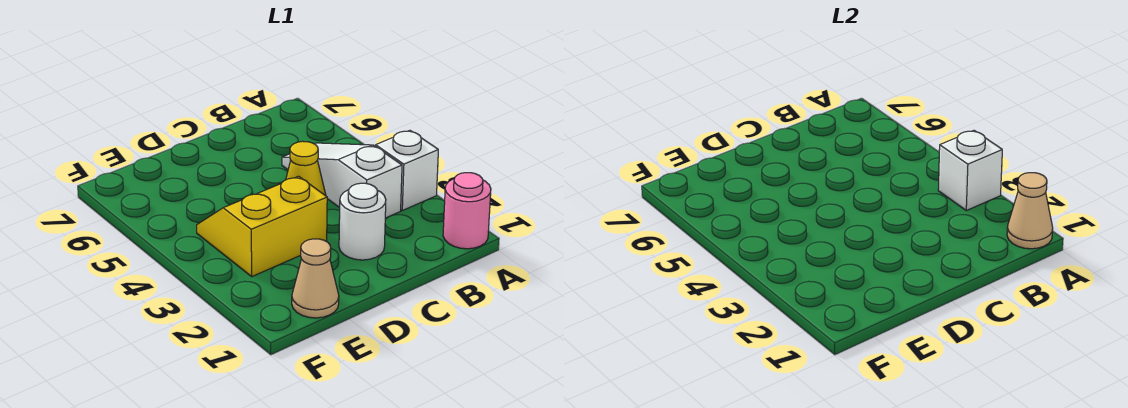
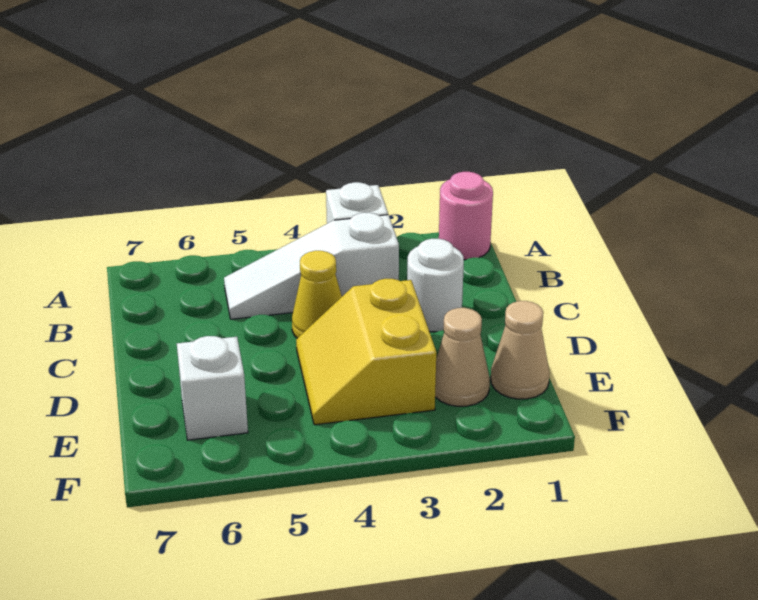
tan cone A1 level 2 -> tan cone E2 level 1
white brick A3 level 2 -> white brick E6 level 1

